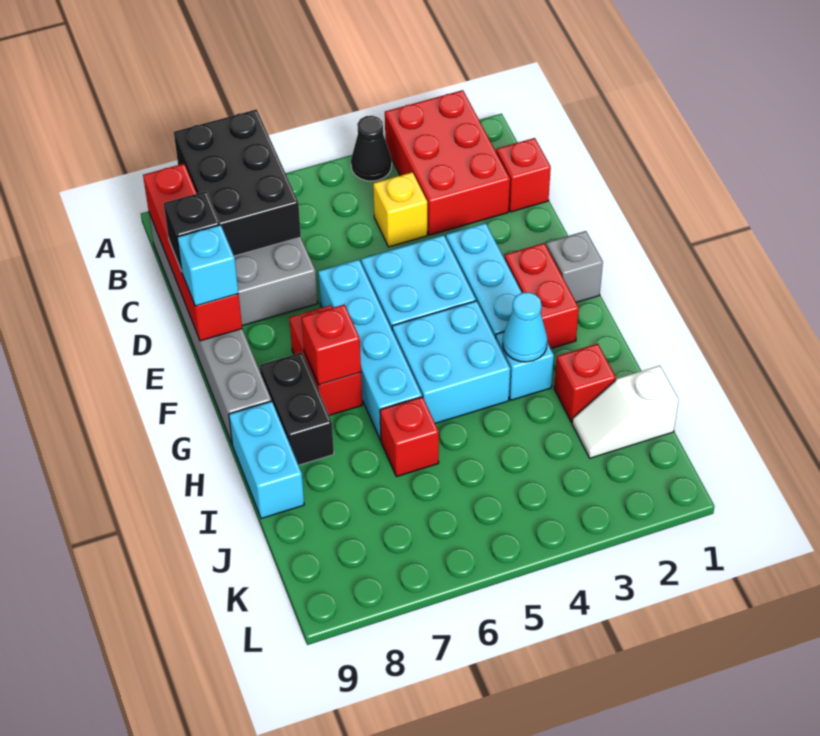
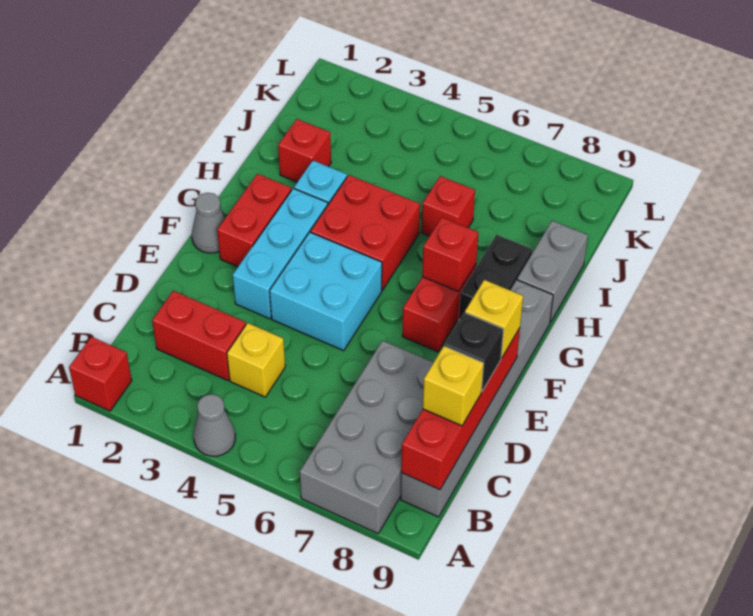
red brick A2:C3 level 1 -> red brick C2:C3 level 1
black cone A4 level 1 -> grey cone A4 level 1
black brick A7:C8 level 2 -> none
red brick C1 level 1 -> red brick A1 level 1
none -> yellow brick C9 level 3
cyan brick E6:H6 level 1 -> none
cyan brick E9 level 3 -> yellow brick E9 level 3
grey brick F1 level 1 -> grey cone F1 level 1
cyan brick G4:H5 level 1 -> red brick G4:H5 level 1
cyan cone H3 level 2 -> none
cyan brick H9:I9 level 1 -> grey brick H9:I9 level 1
white slope J1:J2 level 1 top 1 -> none

